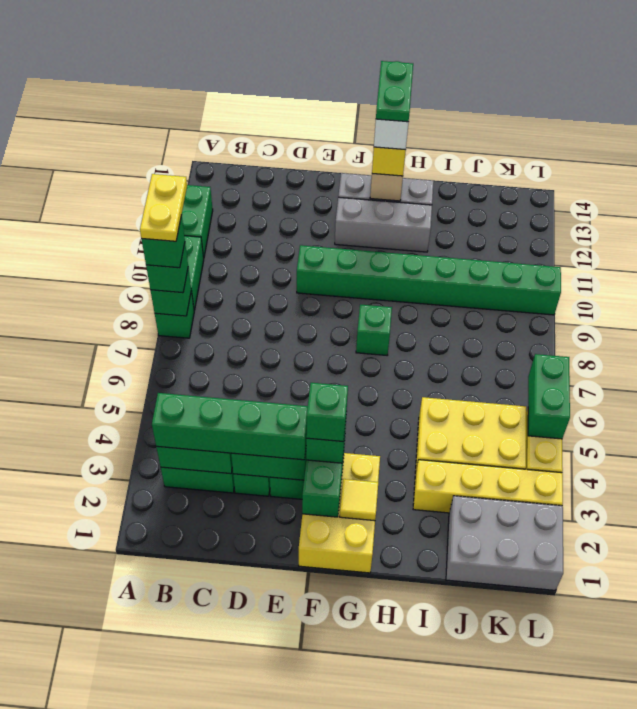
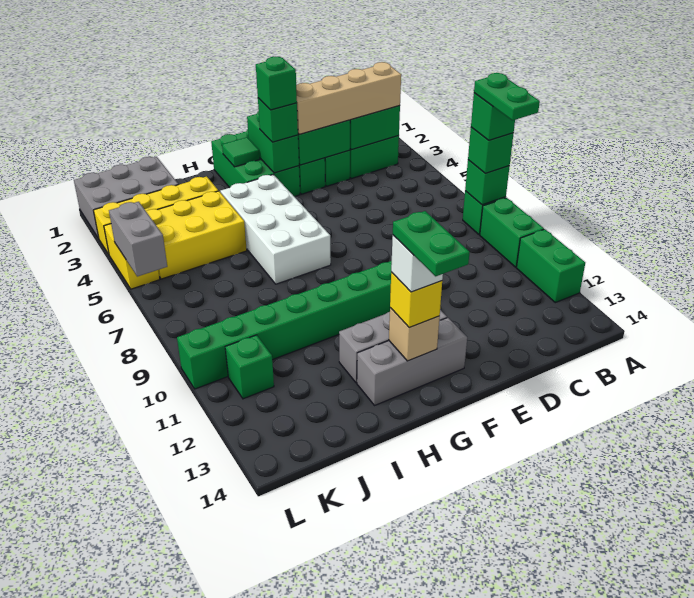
yellow plate A8:A9 level 5 -> green plate A8:A9 level 5
green brick B3:E3 level 3 -> tan brick B3:E3 level 3
yellow brick F1:G3 level 1 -> green brick F1:G3 level 1
yellow tile G2 level 2 -> green tile G2 level 2
none -> white brick G4:H7 level 1
green brick G8 level 1 -> green brick K11 level 1
green brick L5:L6 level 2 -> grey brick L5:L6 level 2

